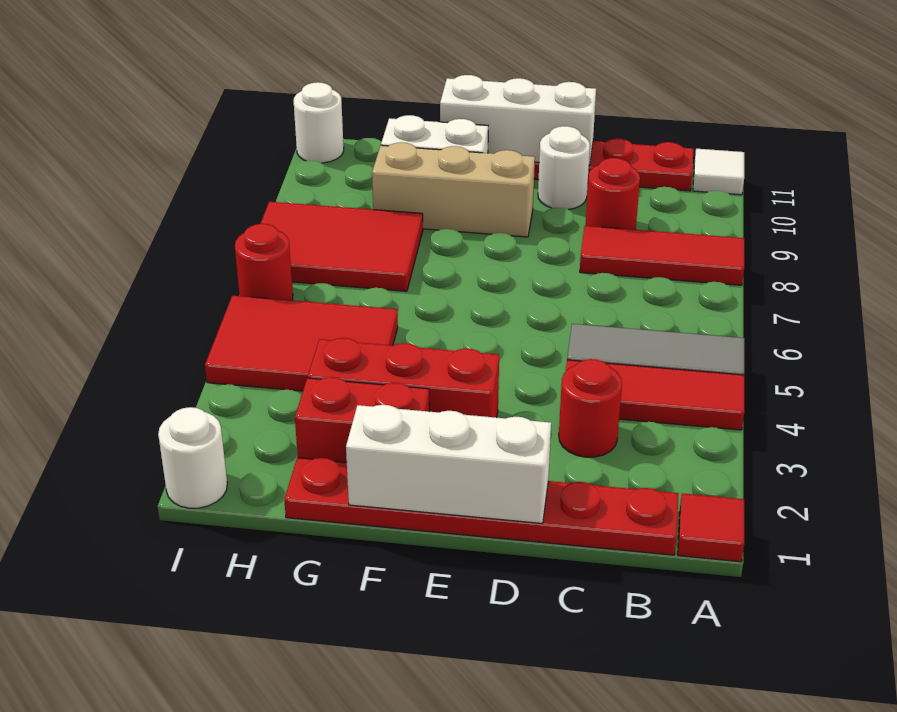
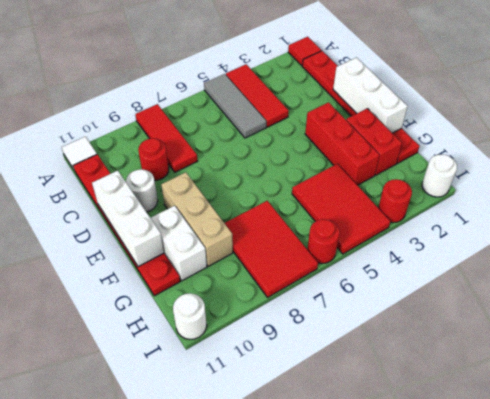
red round brick C3 level 1 -> red round brick I3 level 1

